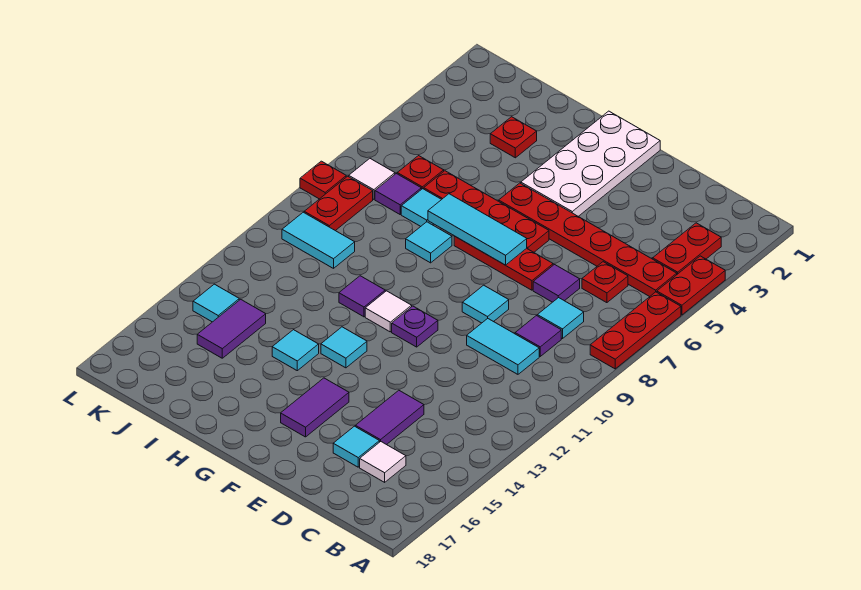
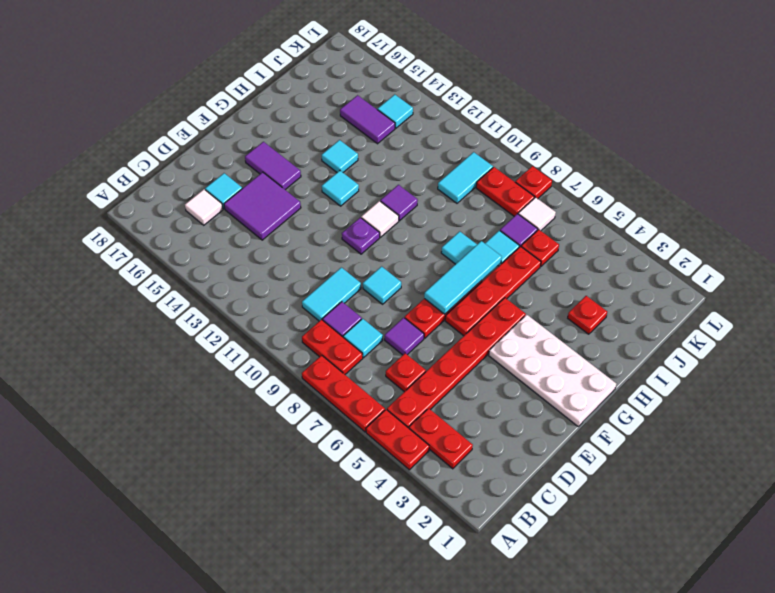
none -> red plate B8:B9 level 1
purple tile D14:D15 level 1 -> purple tile D14:E15 level 1

